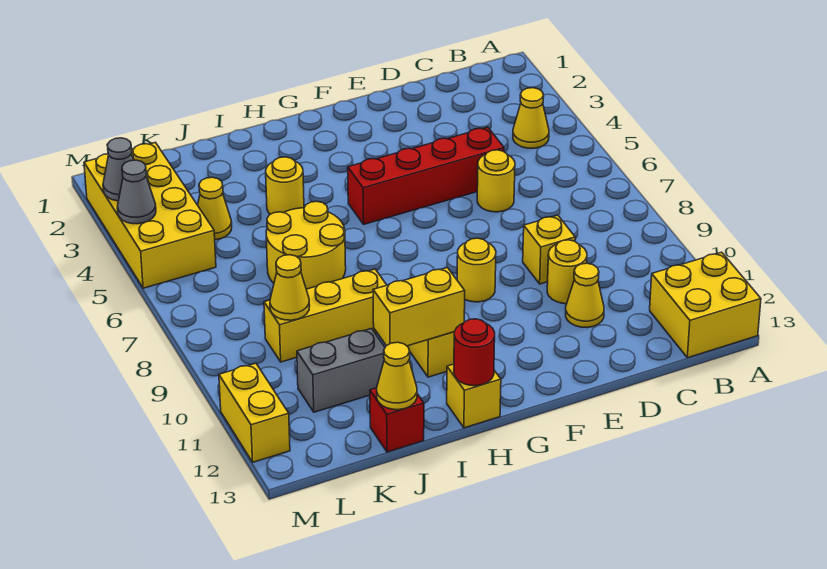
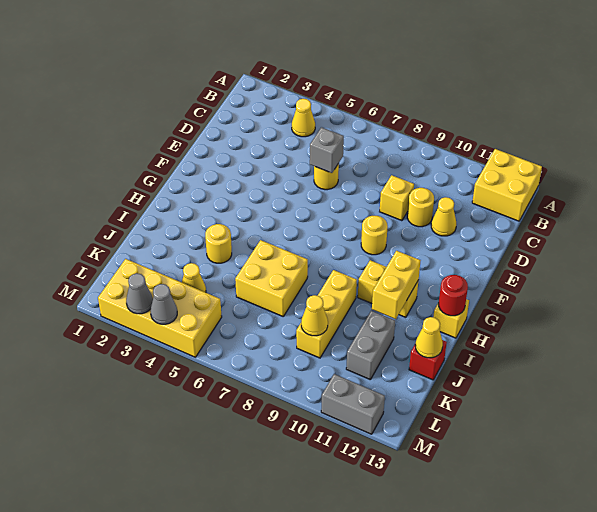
red brick D5:G5 level 1 -> none
none -> grey brick D6 level 2
yellow round brick I6:J7 level 1 -> yellow brick I6:J7 level 1
yellow brick M11:M12 level 1 -> grey brick M11:M12 level 1

